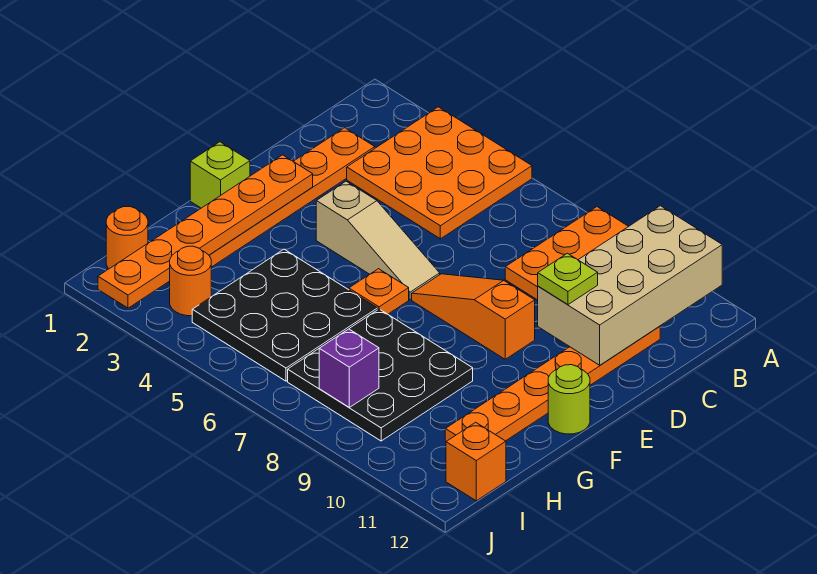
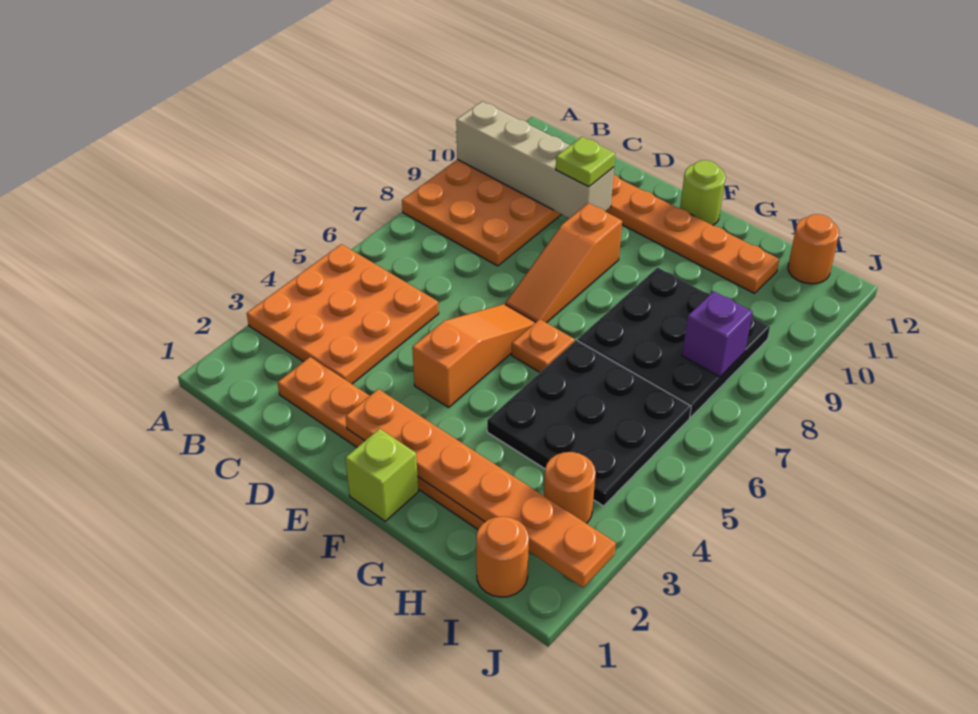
tan brick A10:D11 level 2 -> tan brick A10:D10 level 2
tan slope E4:E6 level 1 top 4 -> orange slope E4:E6 level 1 top 4
orange brick I12 level 1 -> orange round brick I12 level 1

